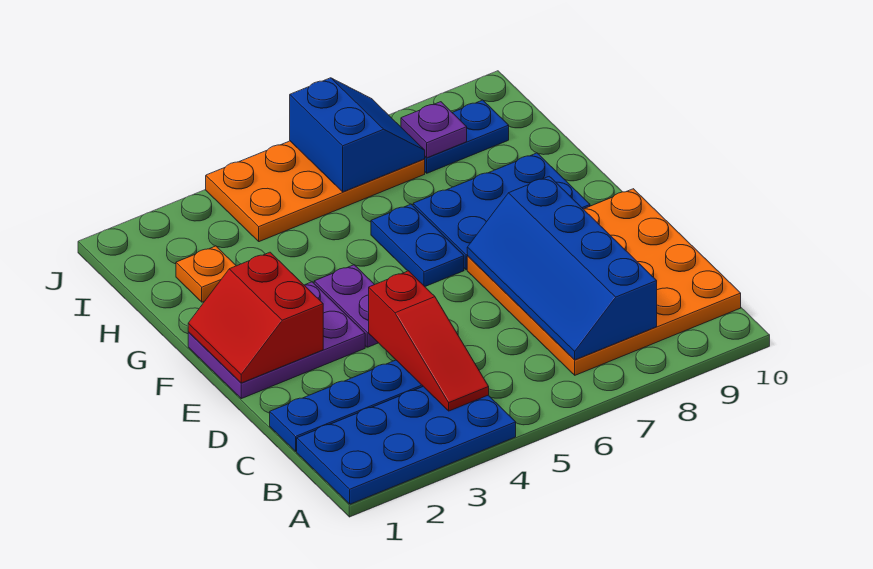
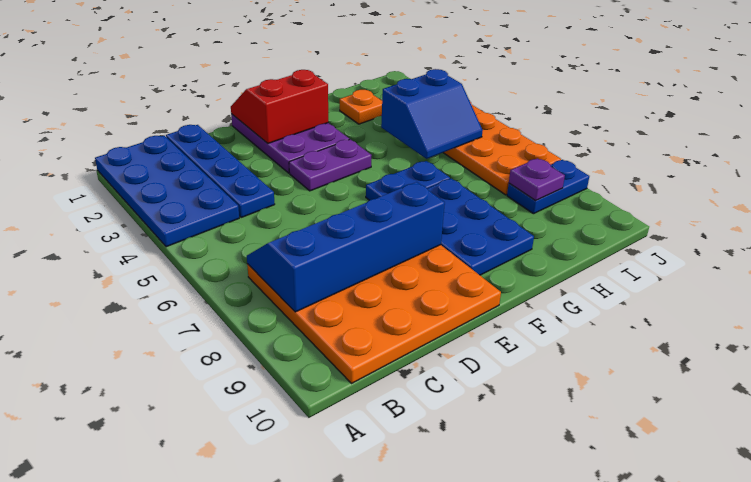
red slope B4:D4 level 2 top D -> none
blue slope I6:J7 level 2 top 6 -> blue slope H4:I5 level 2 top 4
blue plate I8:I9 level 1 -> blue plate I8:J8 level 1

